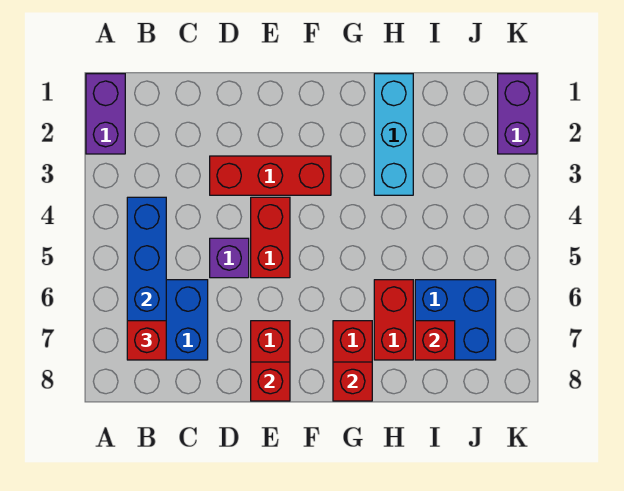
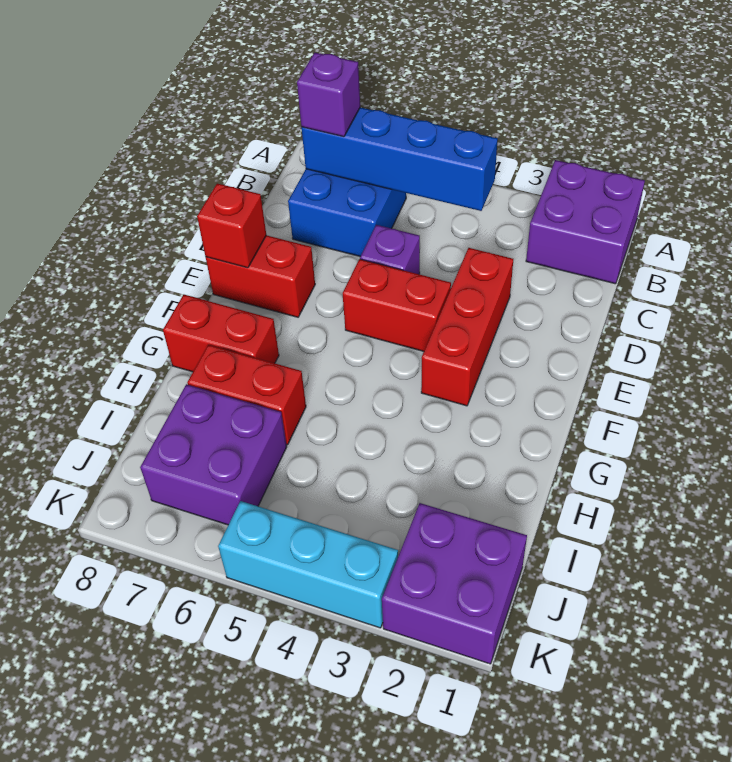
purple brick A1:A2 level 1 -> purple brick A1:B2 level 1
red brick B7 level 3 -> purple brick B7 level 3
red brick G8 level 2 -> none
cyan brick H1:H3 level 1 -> cyan brick K3:K5 level 1
blue brick I6:J7 level 1 -> purple brick I6:J7 level 1
red brick I7 level 2 -> none
purple brick K1:K2 level 1 -> purple brick J1:K2 level 1

